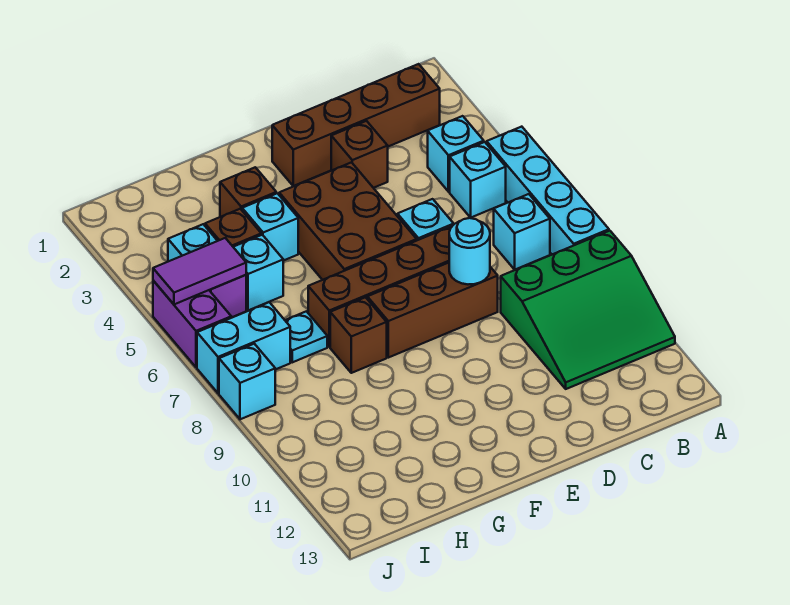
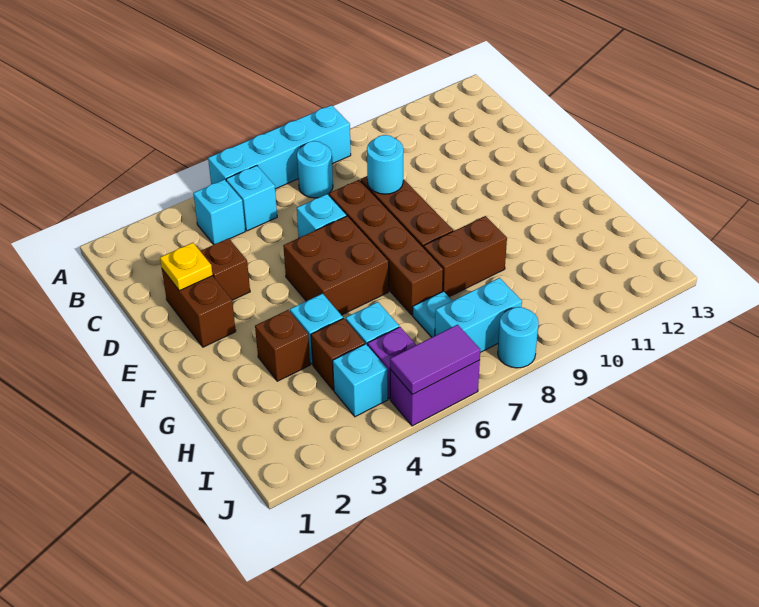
green slope A9:C11 level 1 top 9 -> none
brown brick B2:E2 level 1 -> brown brick D2:E2 level 1
cyan brick B7 level 1 -> cyan round brick B7 level 1
none -> yellow plate D2 level 2
brown brick E4:F6 level 1 -> brown brick E5:F6 level 1
brown brick G8 level 1 -> brown brick G8:G9 level 1
purple tile I5:J5 level 2 -> purple tile J5:J6 level 2
cyan brick I7:J7 level 1 -> cyan brick I7:I8 level 1
cyan brick J8 level 1 -> cyan round brick J8 level 1

